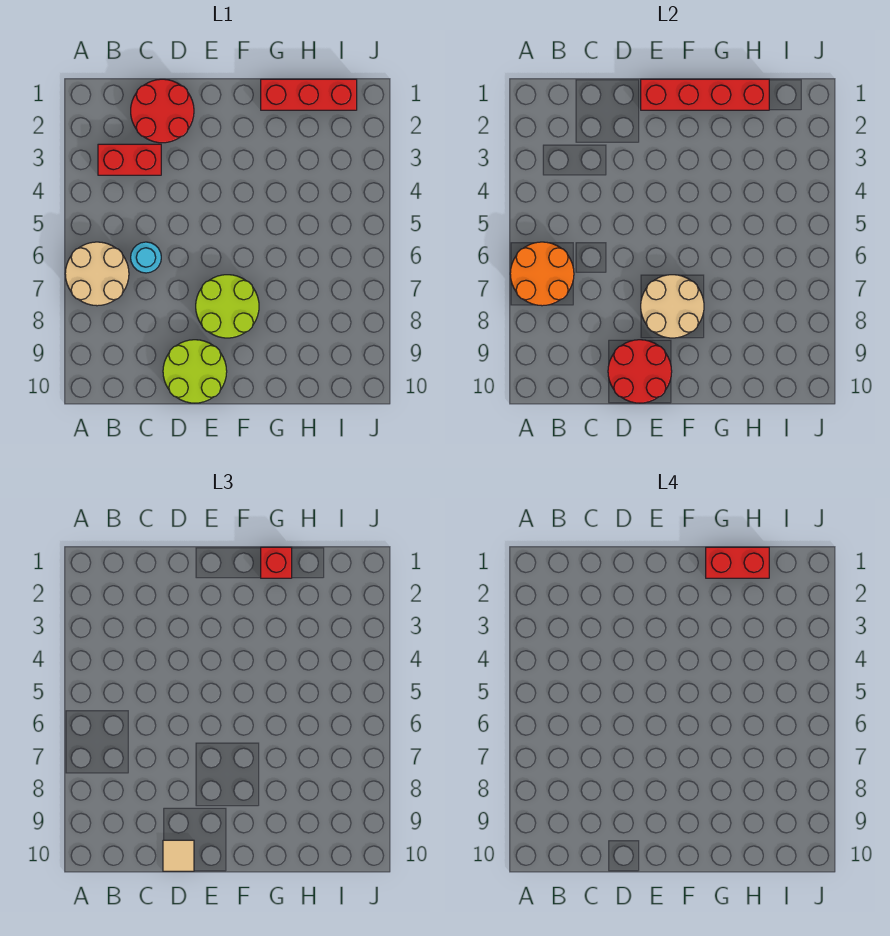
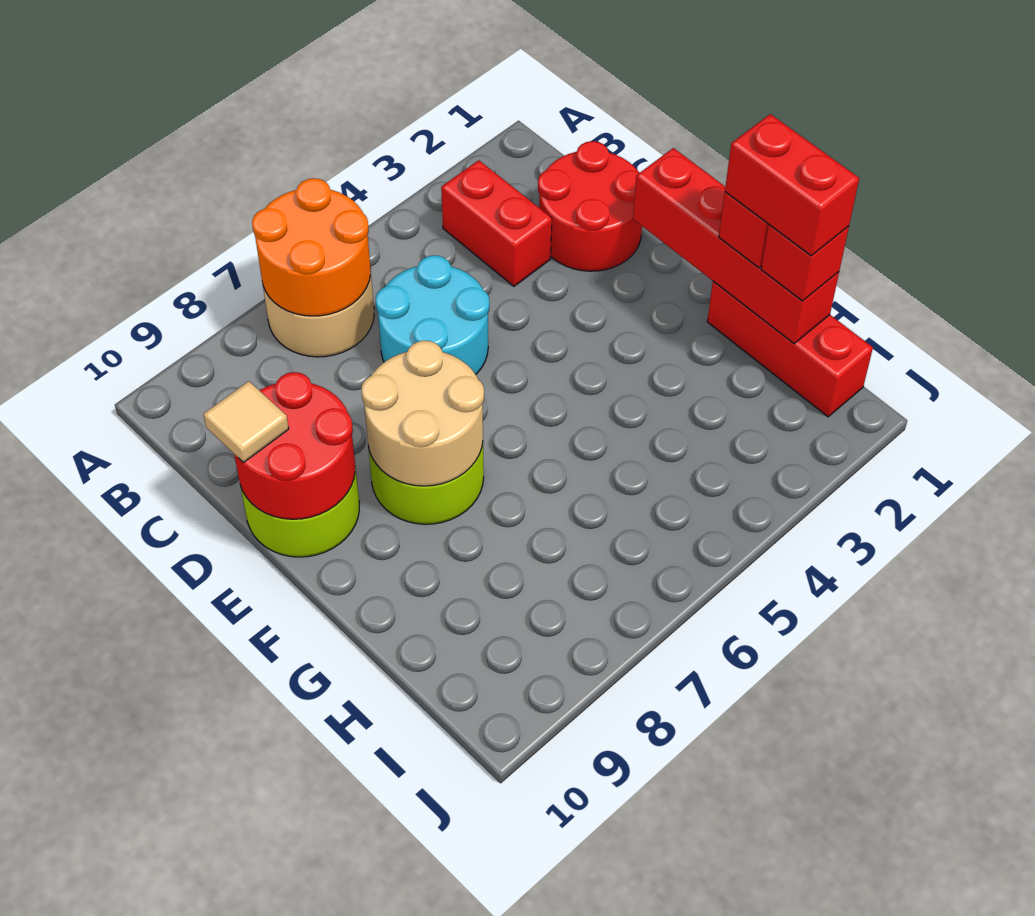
cyan round brick C6 level 1 -> cyan round brick C5:D6 level 1
none -> red brick H1 level 3

